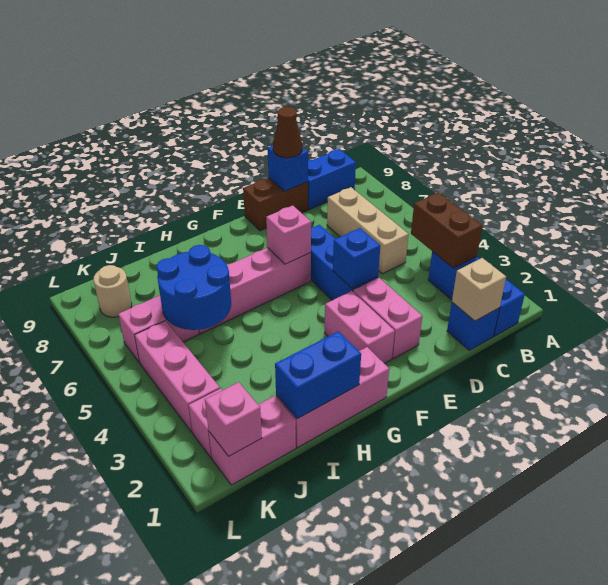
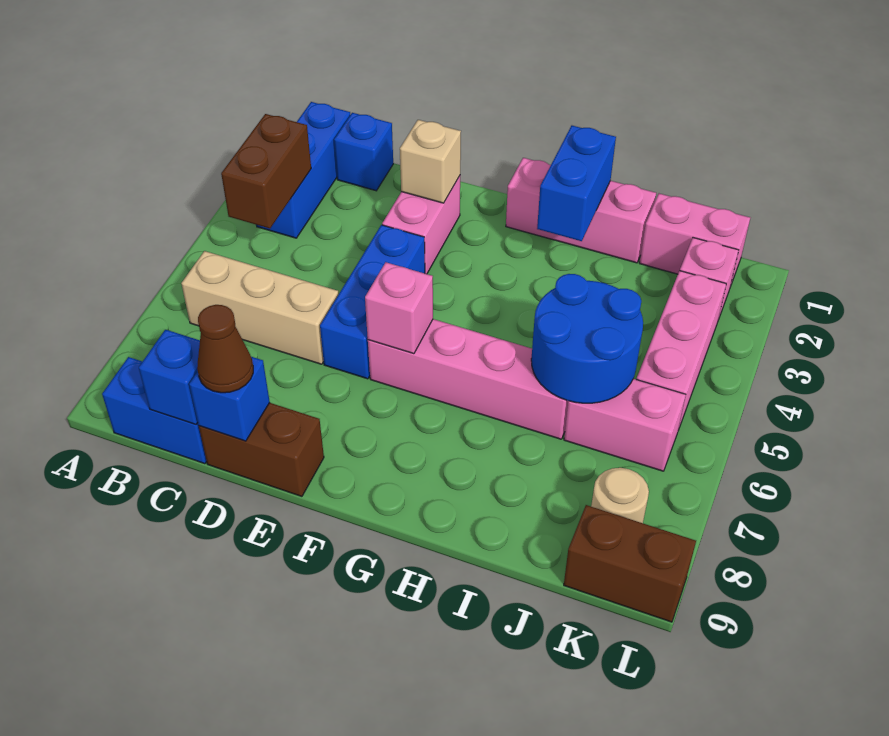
tan brick C1 level 2 -> tan brick E2 level 2
tan brick C5:C7 level 1 -> tan brick B6:D6 level 1
blue brick E4 level 2 -> blue brick C9 level 2
pink brick F2:F3 level 1 -> none
blue brick H1:I1 level 2 -> blue brick H1:H2 level 2
pink brick K1 level 2 -> none
none -> brown brick K9:L9 level 1

